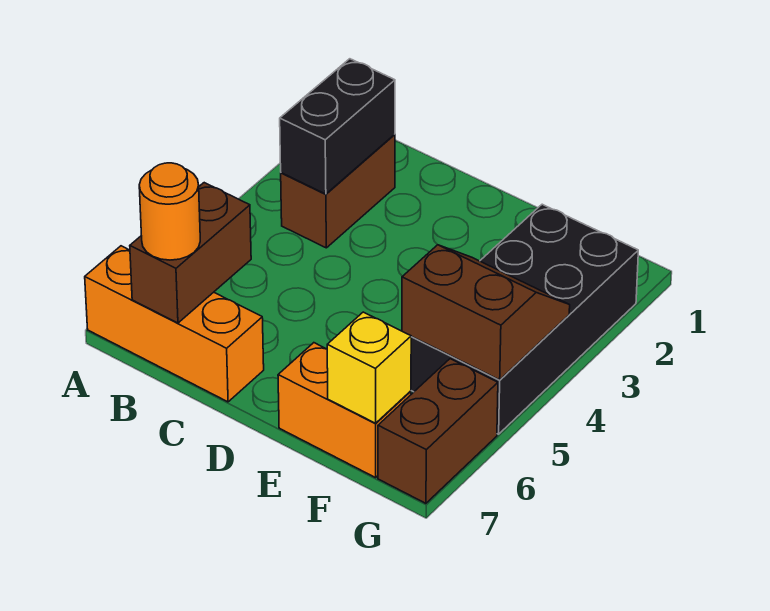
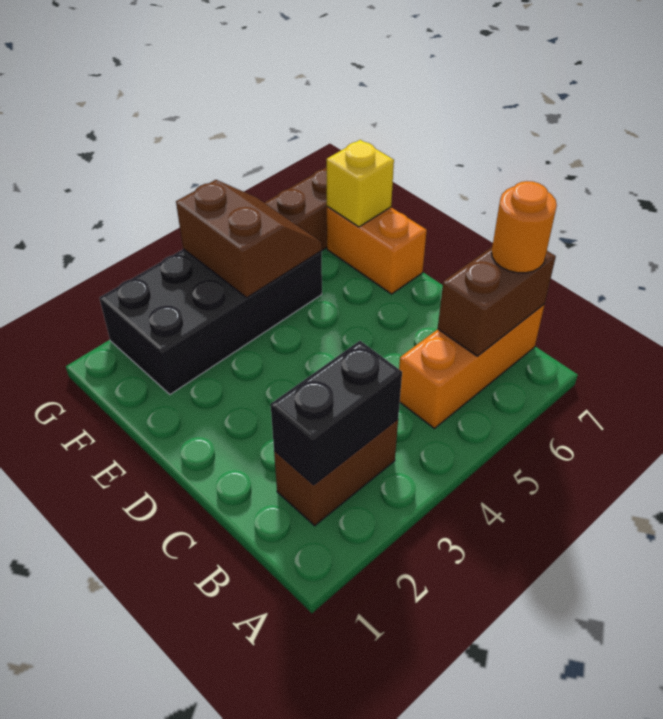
orange brick A7:C7 level 1 -> orange brick B5:B7 level 1
brown slope F4:G5 level 2 top 5 -> brown slope F4:G5 level 2 top 4

